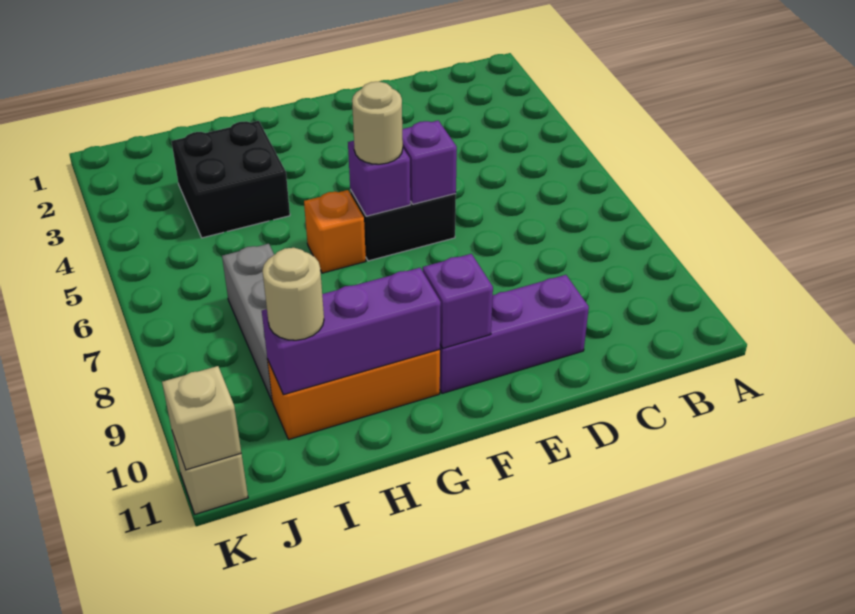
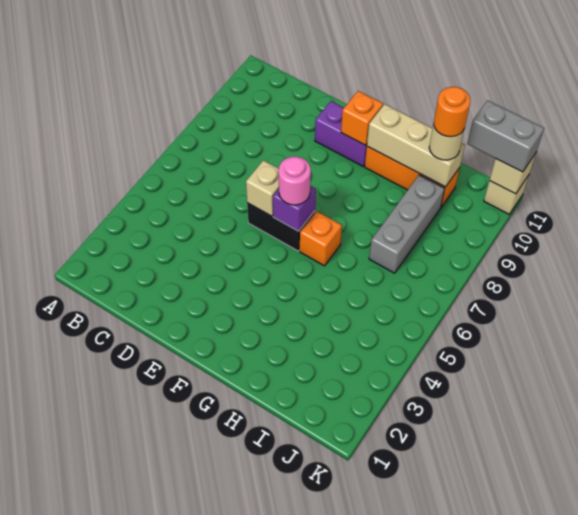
purple brick D10:F10 level 1 -> purple brick E10:F10 level 1
purple brick E6 level 2 -> tan brick E6 level 2
tan round brick F6 level 3 -> pink round brick F6 level 3
purple brick F10 level 2 -> orange brick F10 level 2
purple brick G10:I10 level 2 -> tan brick G10:I10 level 2
black brick H3:I4 level 1 -> none
none -> orange round brick I10 level 4
none -> grey brick J11:K11 level 3

